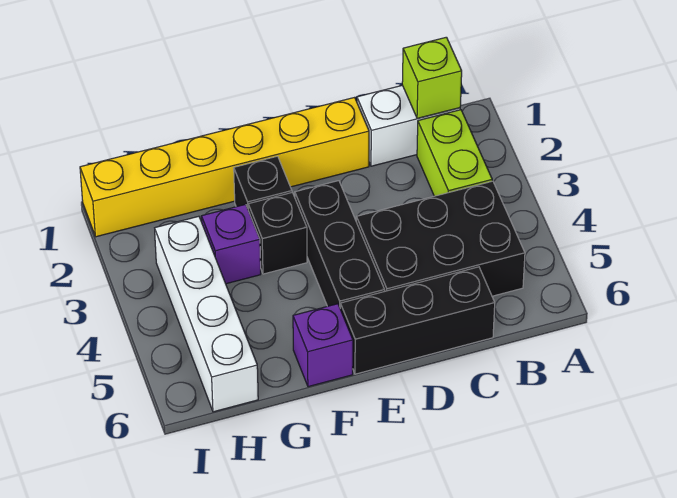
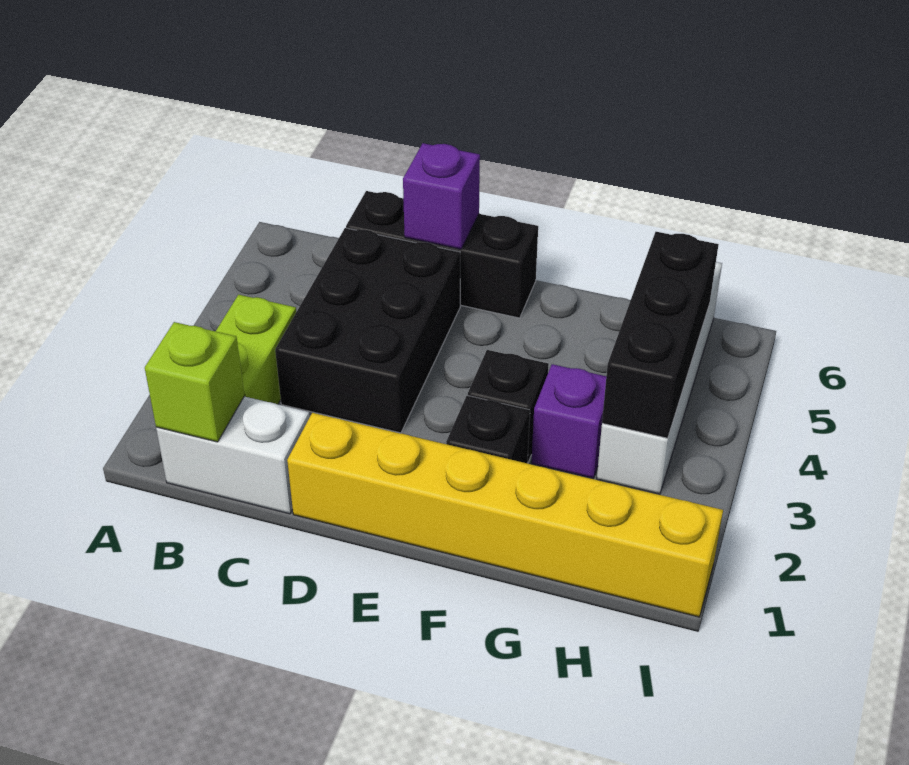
black brick B4:D5 level 1 -> black brick C3:D5 level 1
black brick E3:E5 level 1 -> black brick H3:H5 level 2
purple brick F6 level 1 -> purple brick D6 level 2

